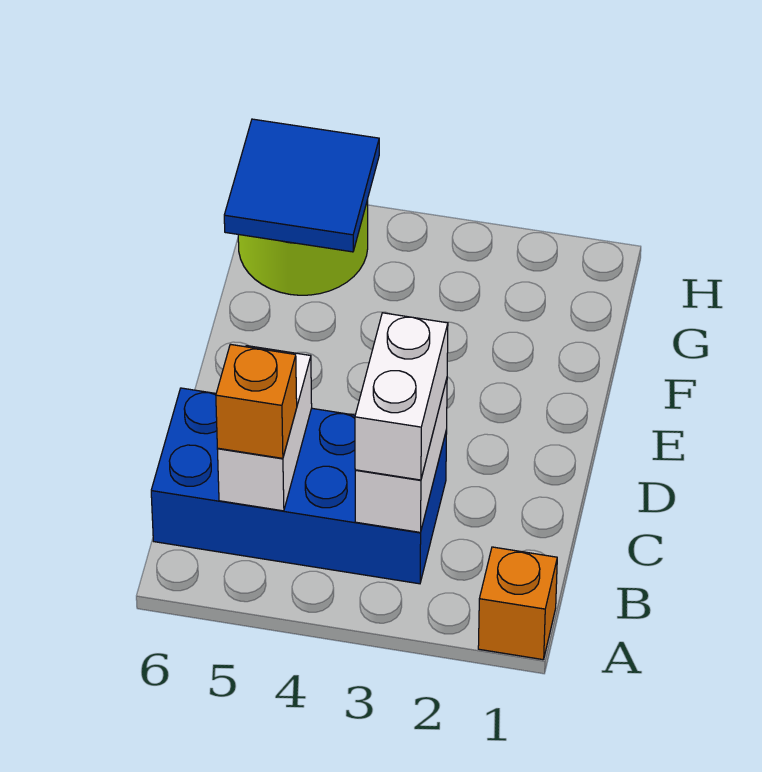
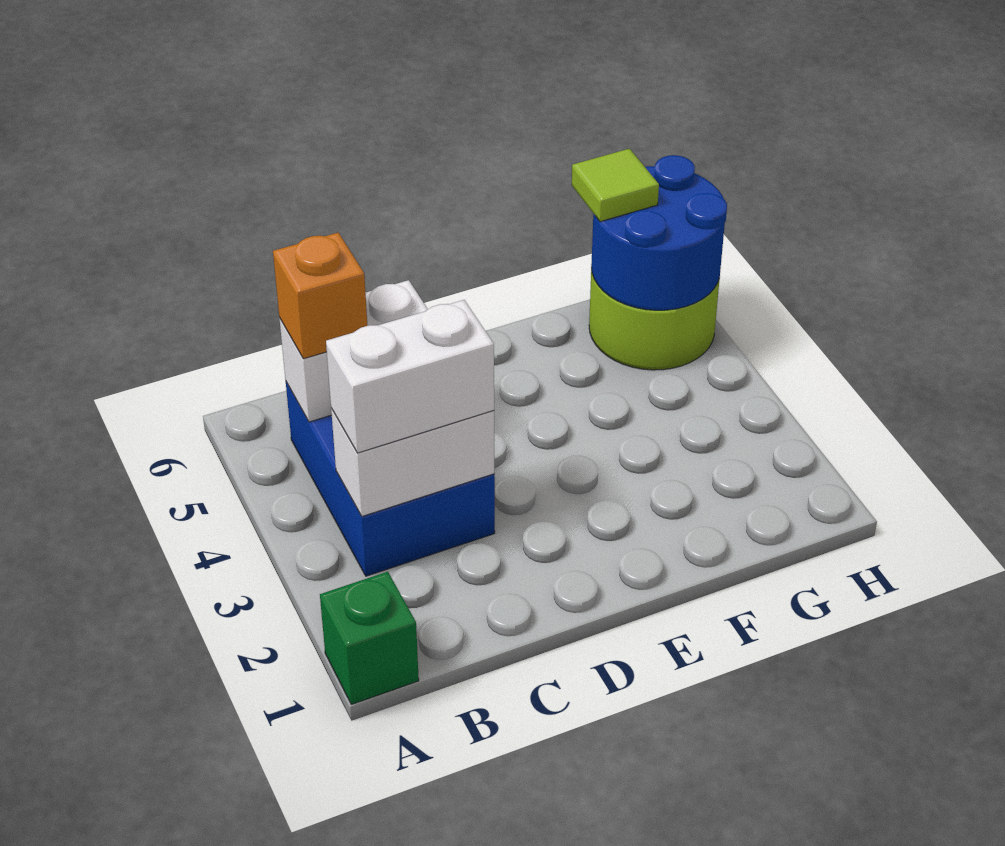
orange brick A1 level 1 -> green brick A1 level 1
blue brick B3:C6 level 1 -> blue brick B3:C5 level 1
blue tile G5:H6 level 2 -> blue round brick G5:H6 level 2
none -> lime tile G6 level 3

